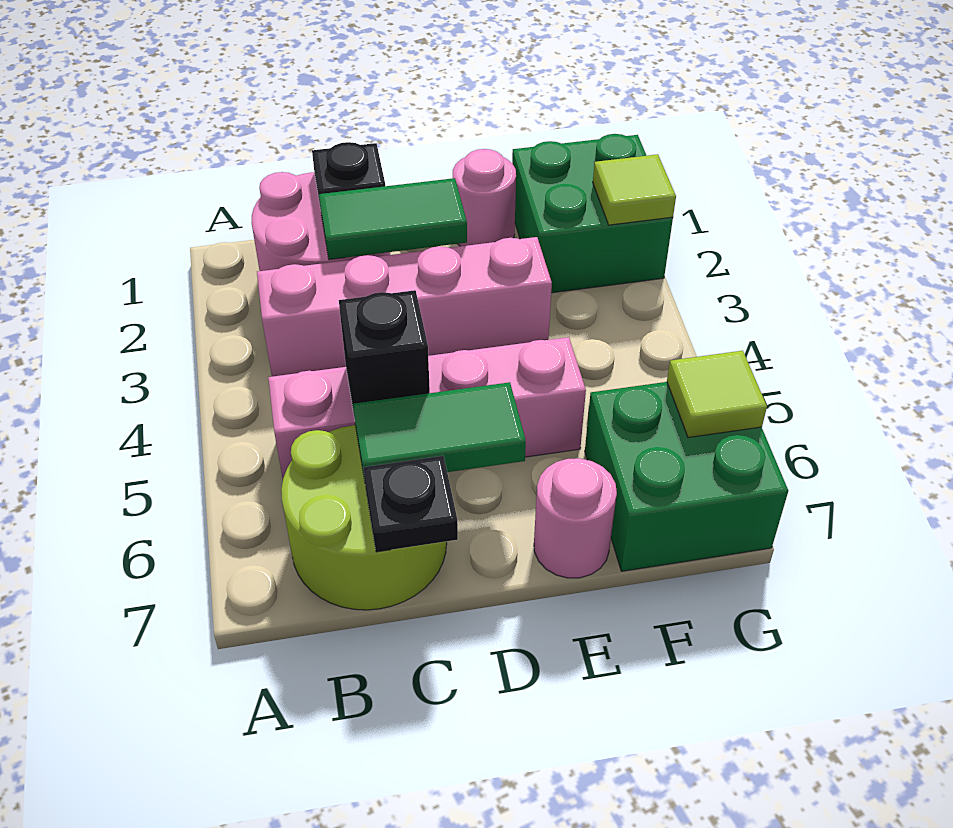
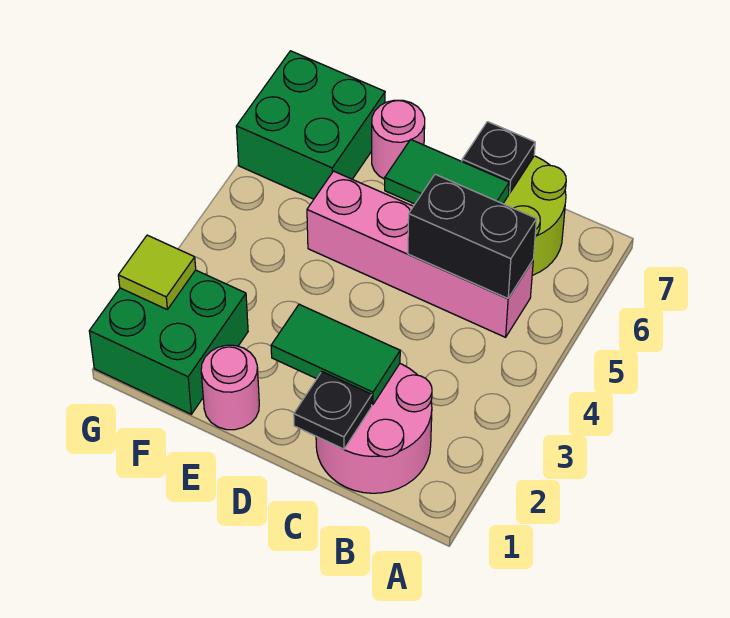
pink brick B3:E3 level 1 -> none
black brick C5 level 2 -> black brick B5:C5 level 2
lime tile G6 level 2 -> none

